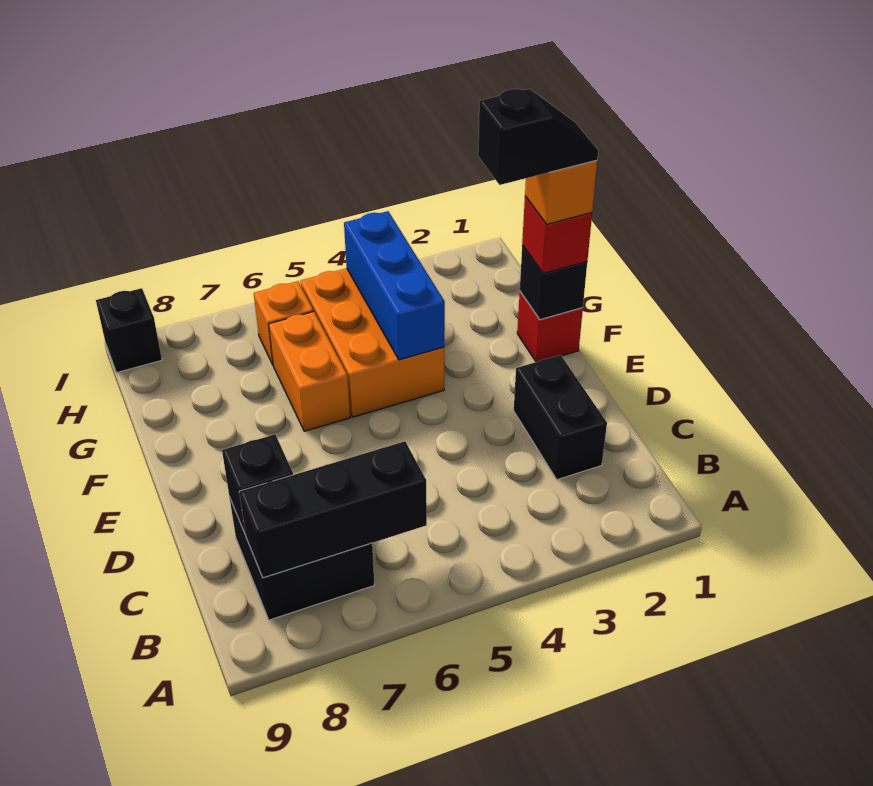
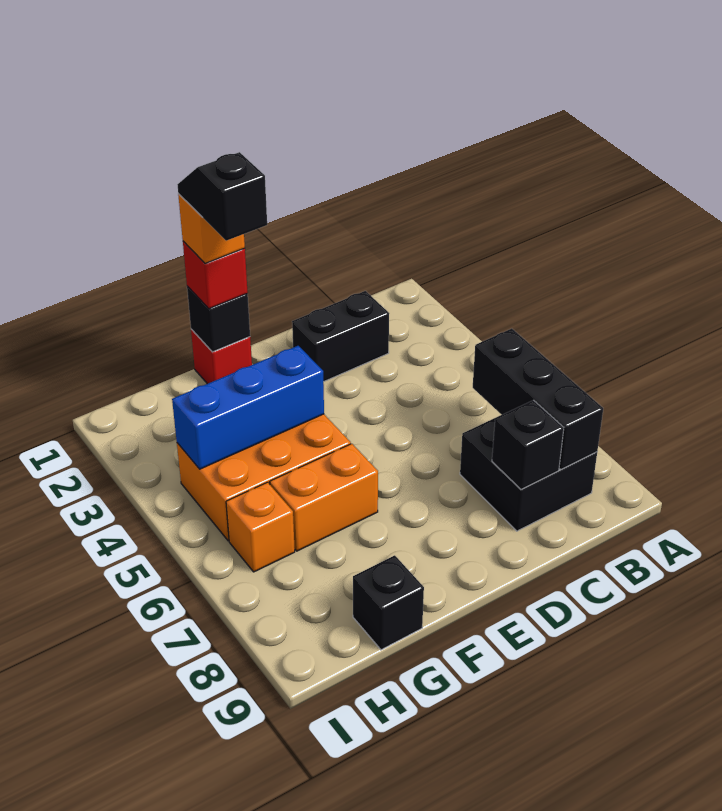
black brick I9 level 1 -> black brick G9 level 1

